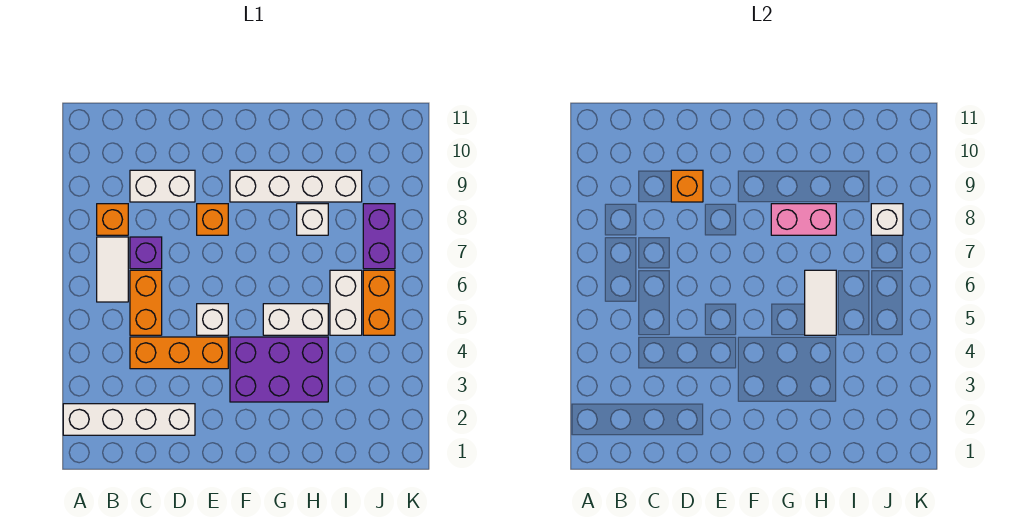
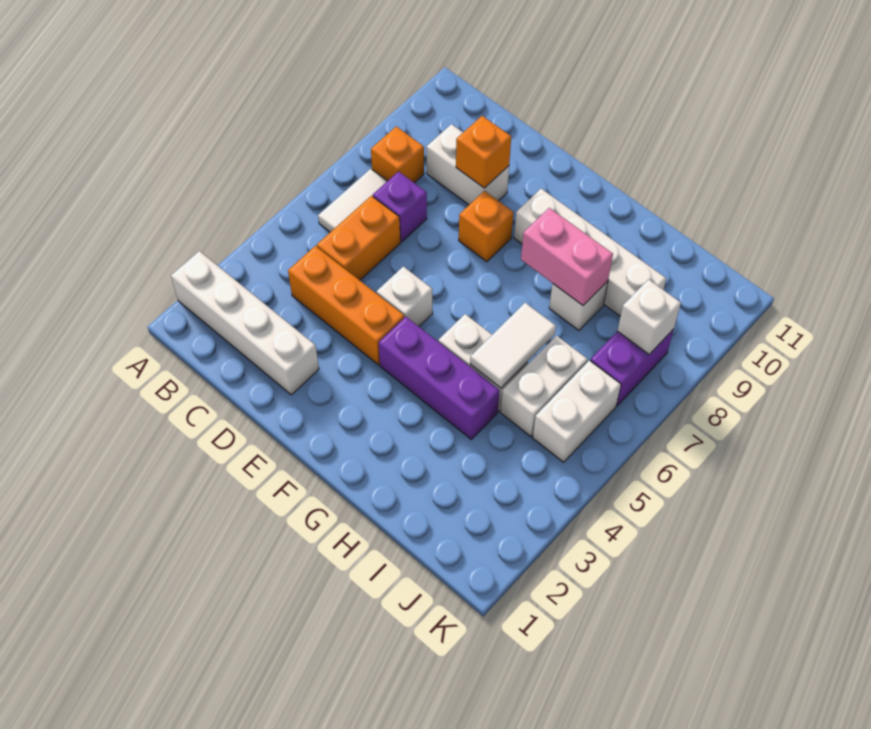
purple brick F3:H4 level 1 -> purple brick F4:H4 level 1
orange brick J5:J6 level 1 -> white brick J5:J6 level 1

